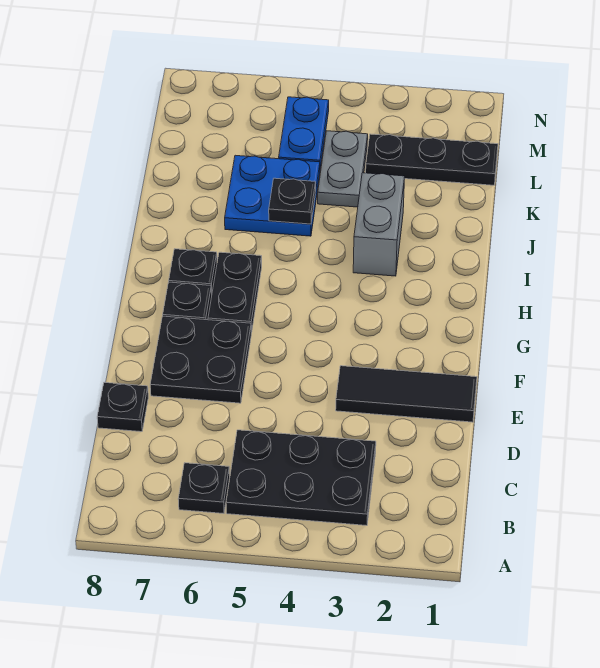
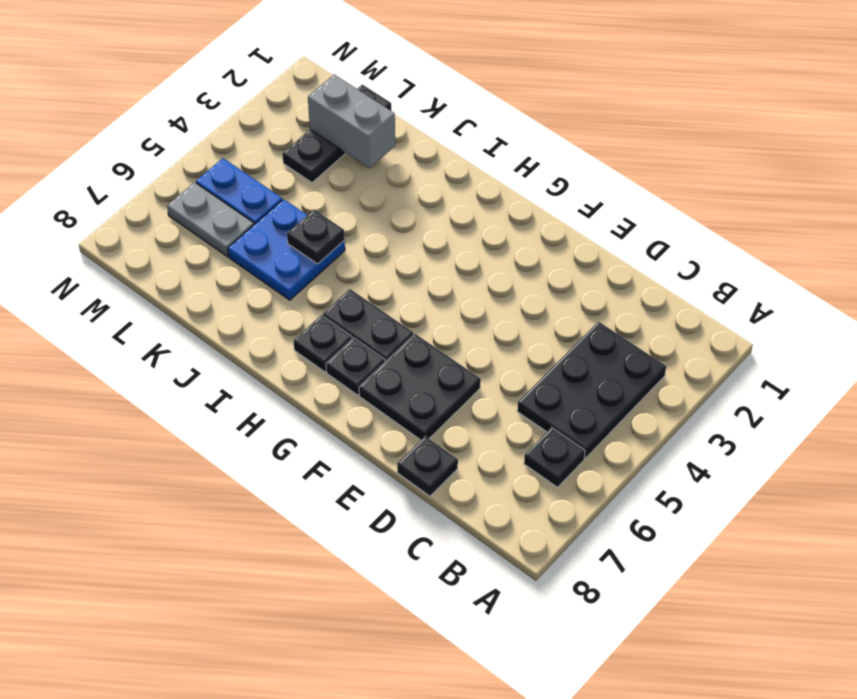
black tile E1:E3 level 1 -> none
grey brick I3:J3 level 1 -> grey brick K2:L2 level 2
grey plate K4:L4 level 1 -> grey plate L6:M6 level 1

